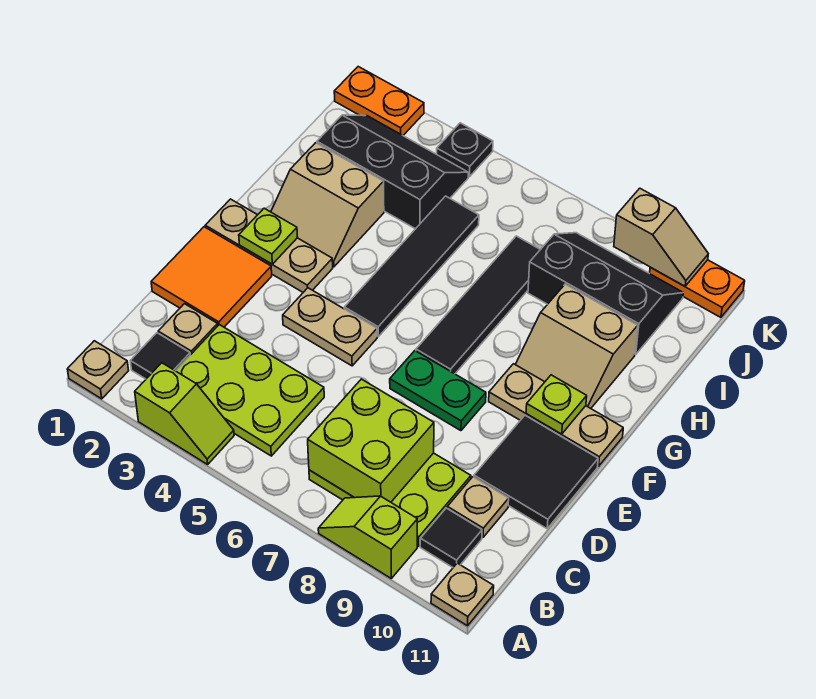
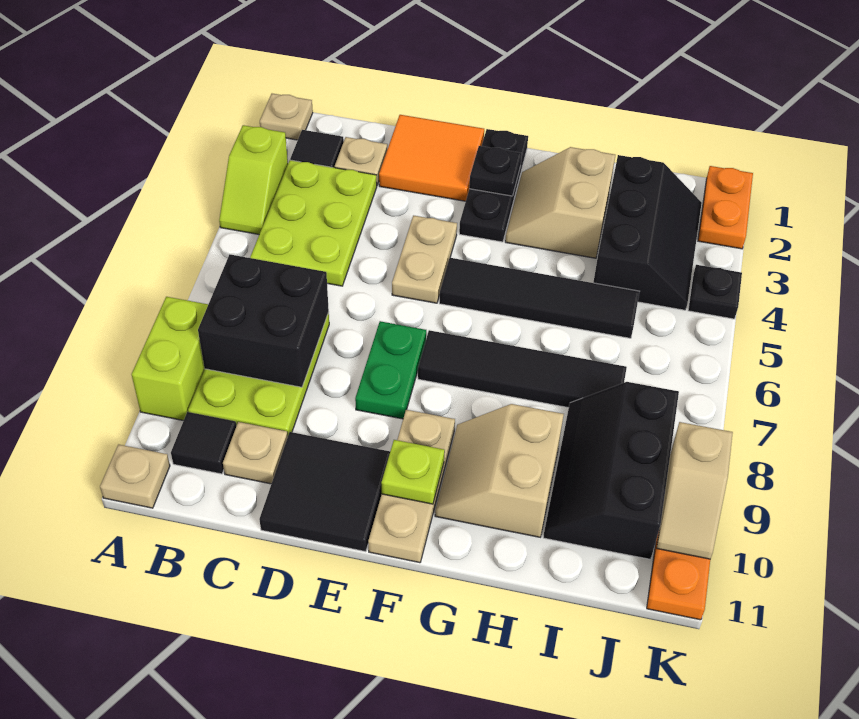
lime slope A8:A9 level 1 top 9 -> lime brick A8:A9 level 1
lime brick B7:C8 level 2 -> black brick B7:C8 level 2
tan plate F1:F3 level 1 -> black plate F1:F3 level 1
lime plate F2 level 2 -> black plate F2 level 2
black slope I8:J10 level 1 top I -> black slope I8:J10 level 1 top J

